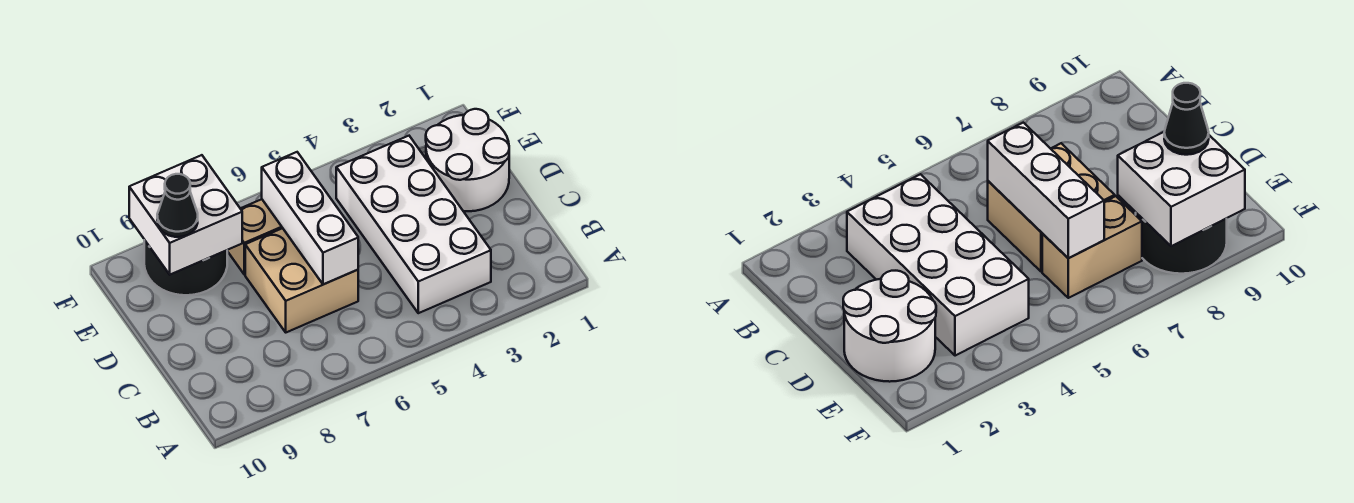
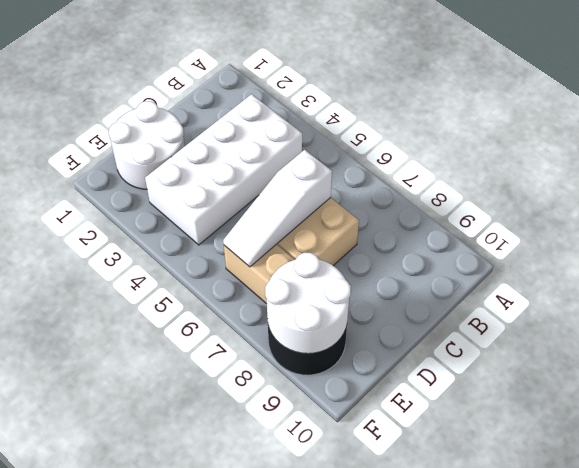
white brick C6:E6 level 2 -> white slope C6:E6 level 2 top C
white brick E8:F9 level 2 -> white round brick E8:F9 level 2
black cone E9 level 3 -> none

